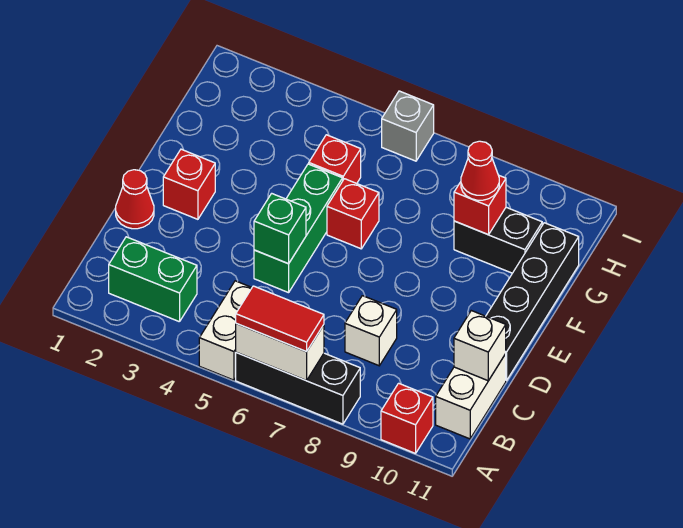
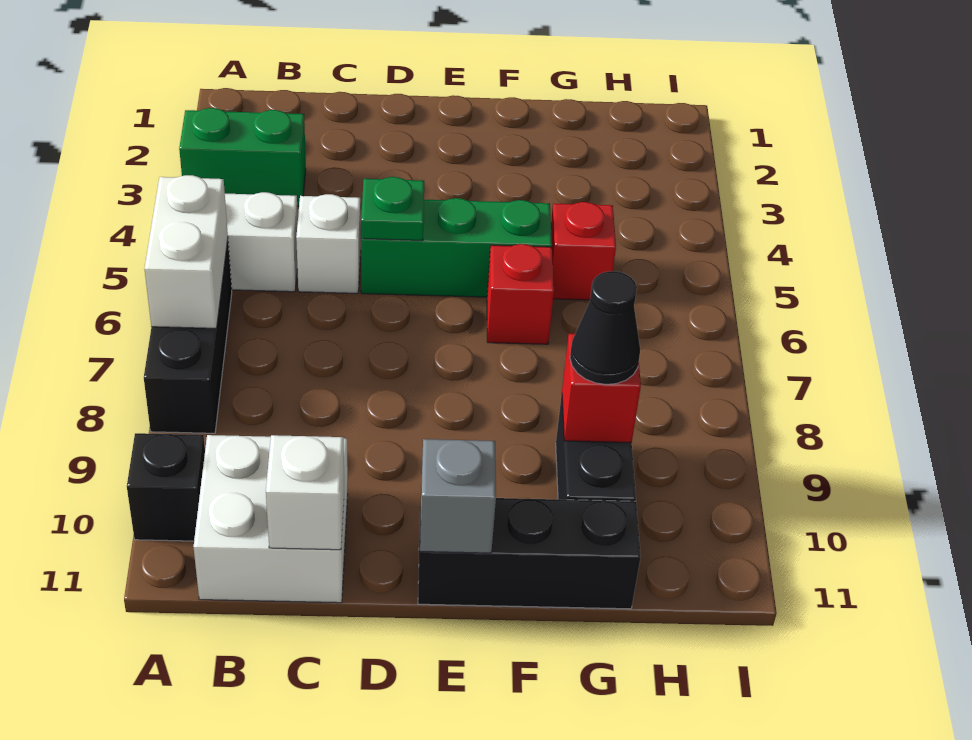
red tile A6:A7 level 3 -> none
red brick A10 level 1 -> black brick A10 level 1
green brick B2:B3 level 1 -> green brick A3:B3 level 1
white brick B11:C11 level 1 -> white brick B10:C11 level 1
white brick C8 level 1 -> white brick C5 level 1
red cone D1 level 1 -> none
green brick D5 level 2 -> green plate D5 level 2
black brick D11:G11 level 1 -> black brick E11:G11 level 1
red brick E2 level 1 -> none
red cone G9 level 3 -> black cone G9 level 3
grey brick I6 level 1 -> grey brick E11 level 2

